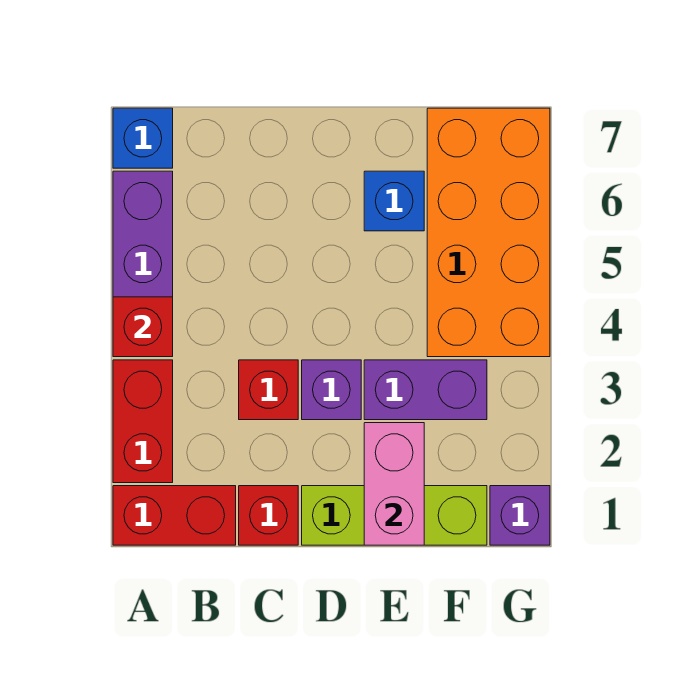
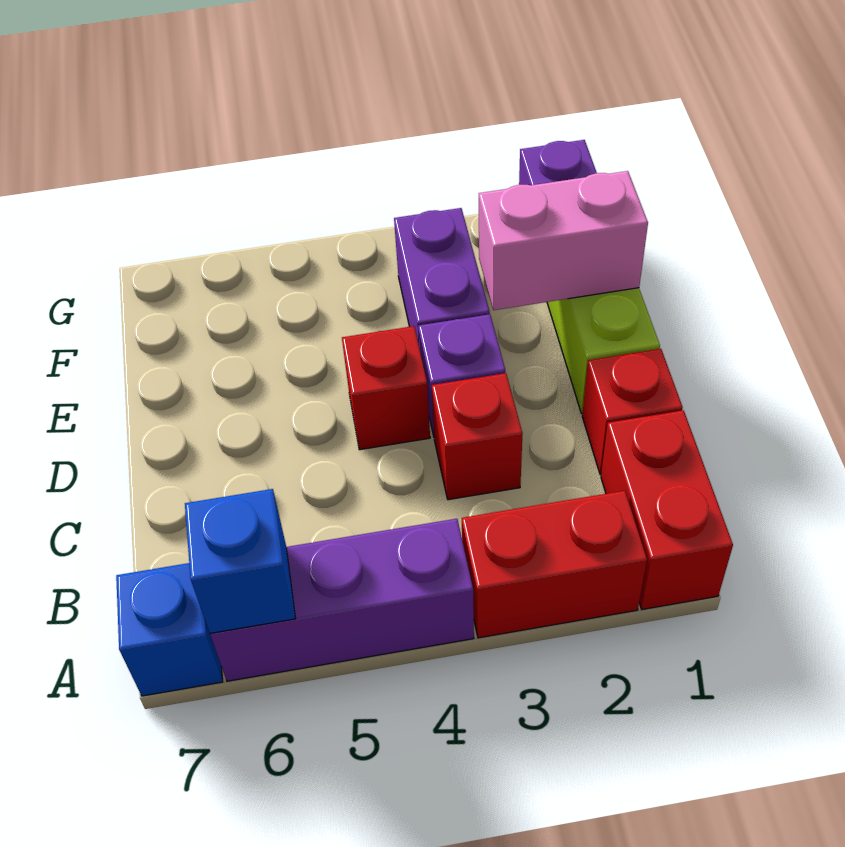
red brick A4 level 2 -> red brick D4 level 1
blue brick E6 level 1 -> blue brick A6 level 2
orange brick F4:G7 level 1 -> none

